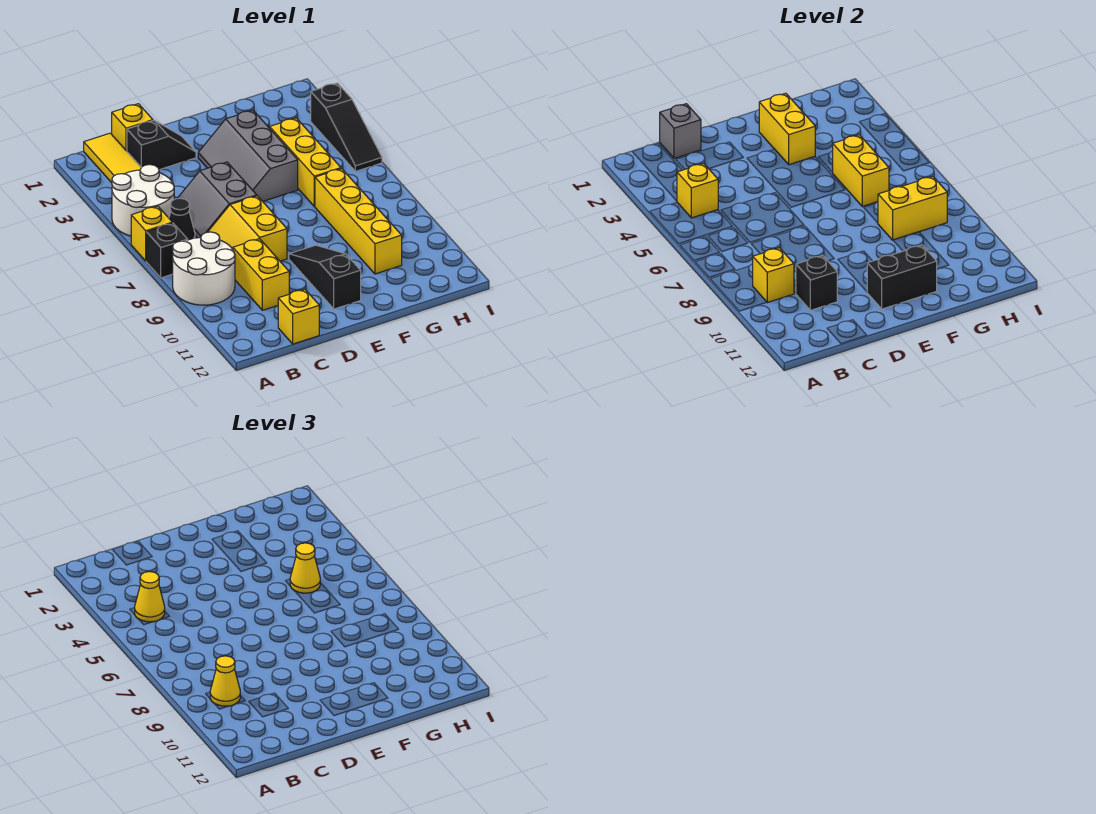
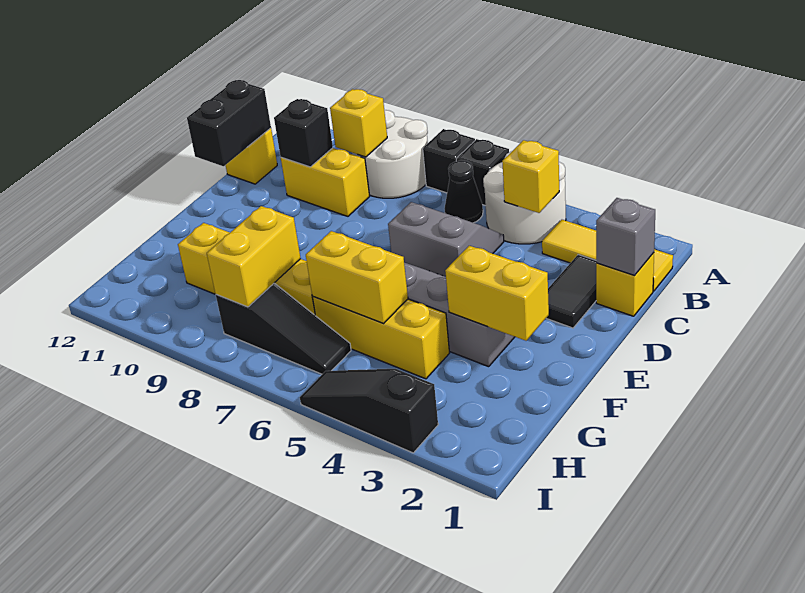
yellow brick A6 level 1 -> black brick A6 level 1
yellow cone B4 level 3 -> none
yellow cone B9 level 3 -> none
black slope C2:D2 level 1 top C -> black tile C2:D2 level 1
yellow slope C7:D8 level 1 top D -> none
black slope E9:E11 level 1 top 11 -> black slope H6:H8 level 1 top 8
black brick E11:F11 level 2 -> black brick C12:D12 level 2
yellow cone G5 level 3 -> none

